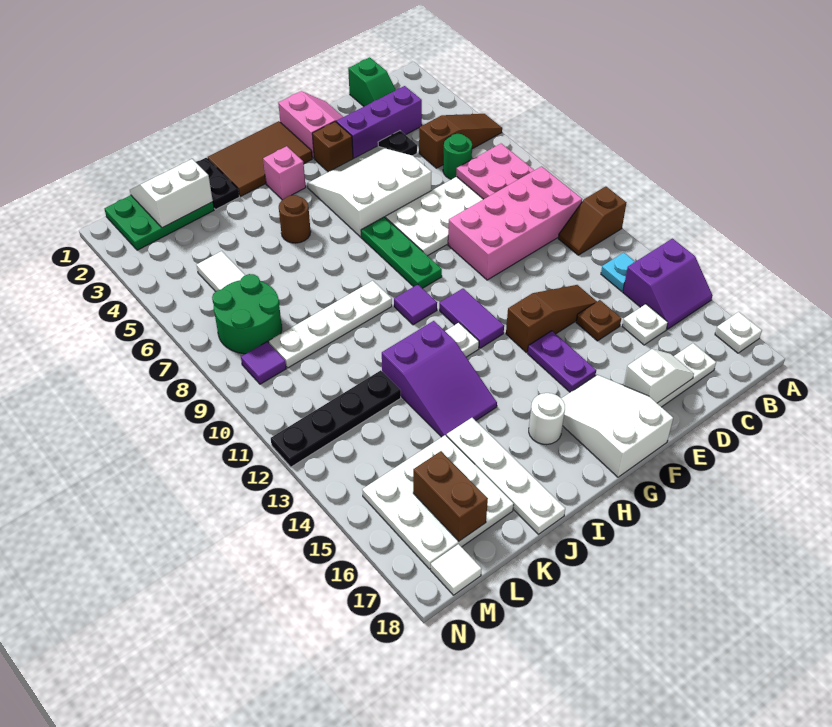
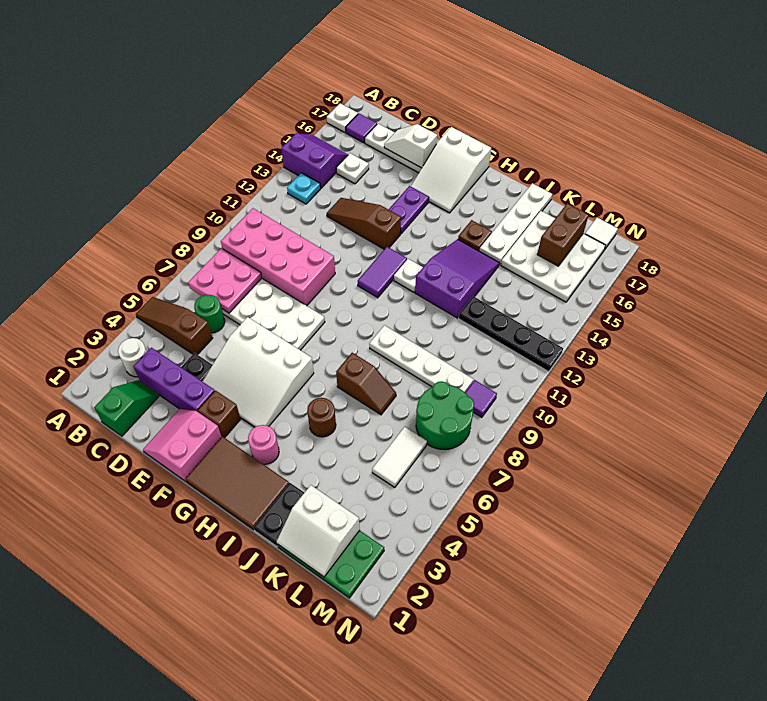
brown slope A11:B11 level 1 top A -> brown slope I7:J7 level 1 top I
brown plate D14 level 1 -> brown plate I15 level 1
green plate G7:G9 level 1 -> none
pink brick H3 level 1 -> pink round brick H3 level 1
purple tile H10 level 1 -> purple tile B17 level 1
white round brick H16 level 1 -> white round brick B3 level 1

